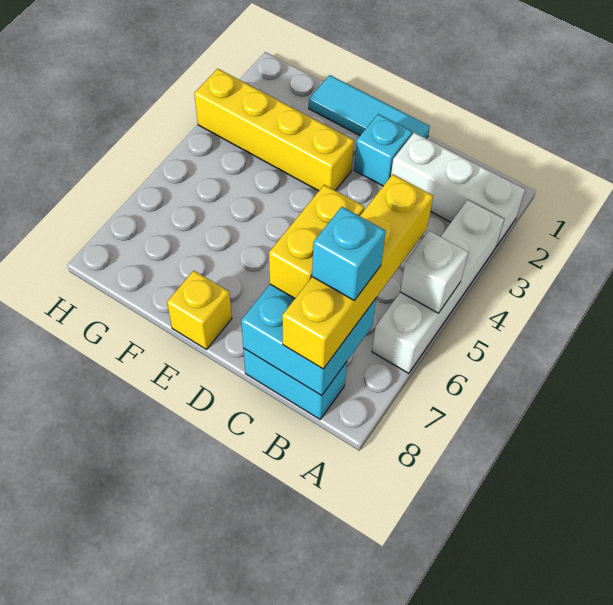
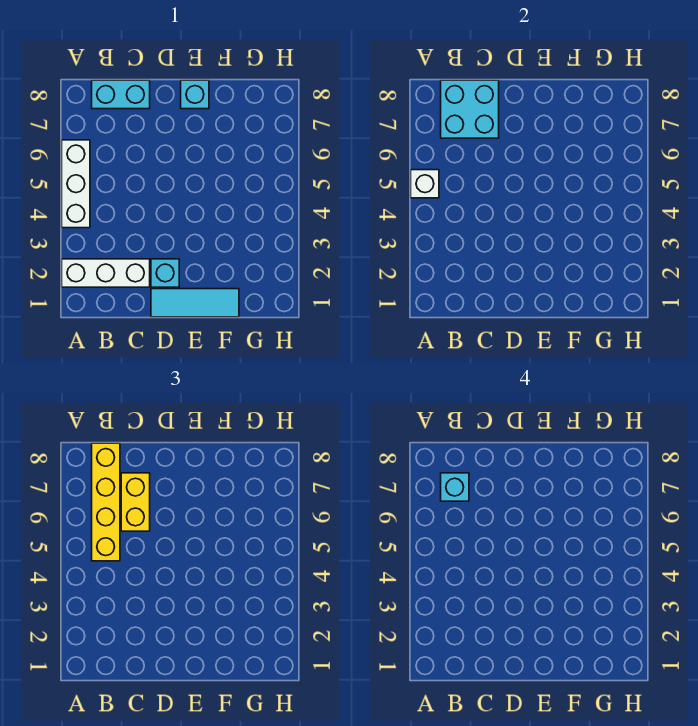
white brick A3:A6 level 1 -> white brick A4:A6 level 1
yellow brick E3:H3 level 1 -> none
yellow brick E8 level 1 -> cyan brick E8 level 1

